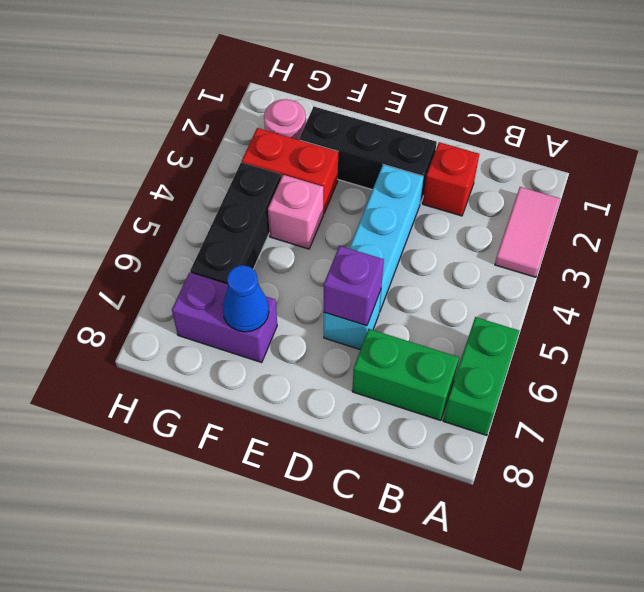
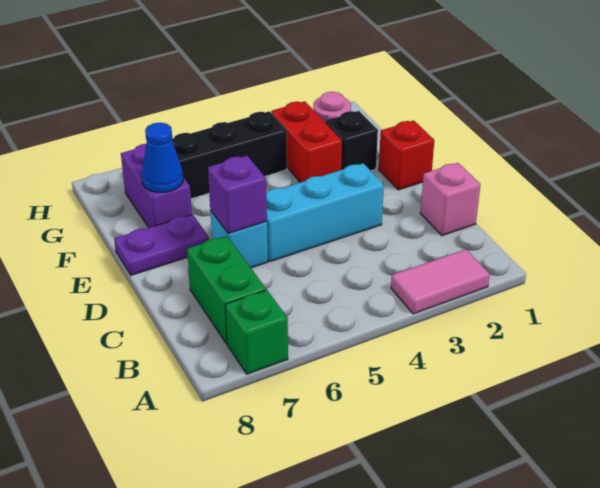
green brick A6:A7 level 1 -> green brick A7 level 1
red brick C2 level 1 -> red brick E1 level 1
black brick D2:F2 level 1 -> black brick F2 level 1
none -> purple plate E7:E8 level 1
pink brick F4 level 1 -> pink brick C1 level 1

